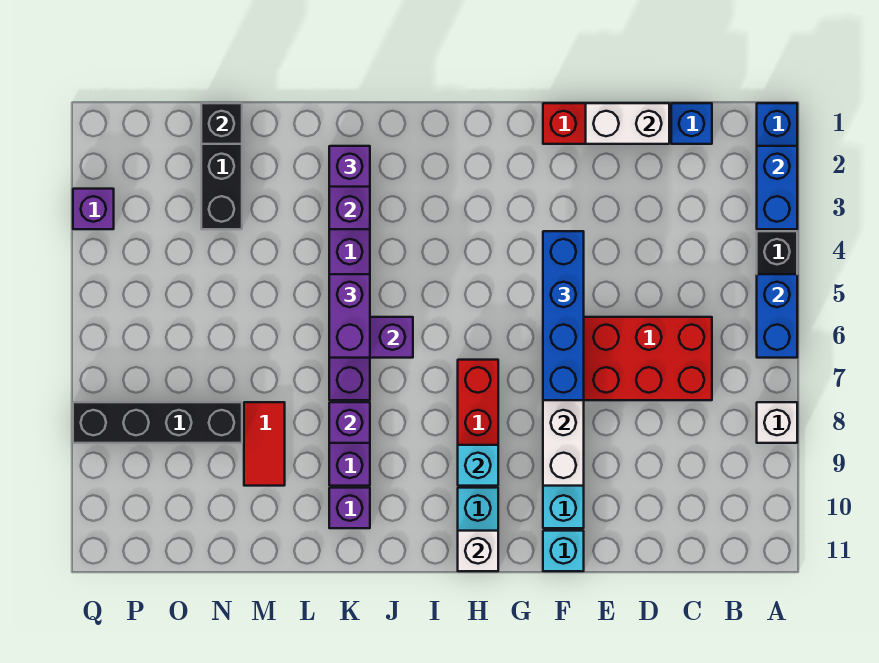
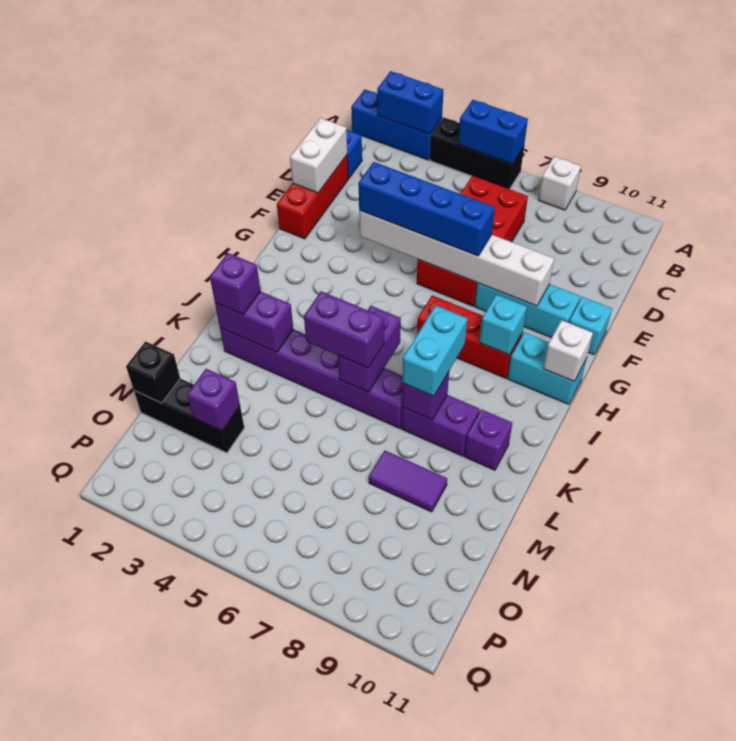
none -> cyan brick J8:K8 level 3
red tile M8:M9 level 1 -> purple tile M8:M9 level 1
black brick N8:Q8 level 1 -> none
purple brick Q3 level 1 -> purple brick N3 level 2

